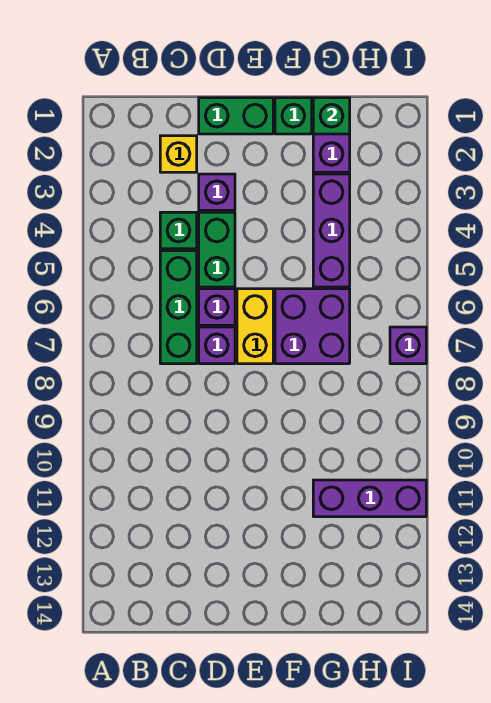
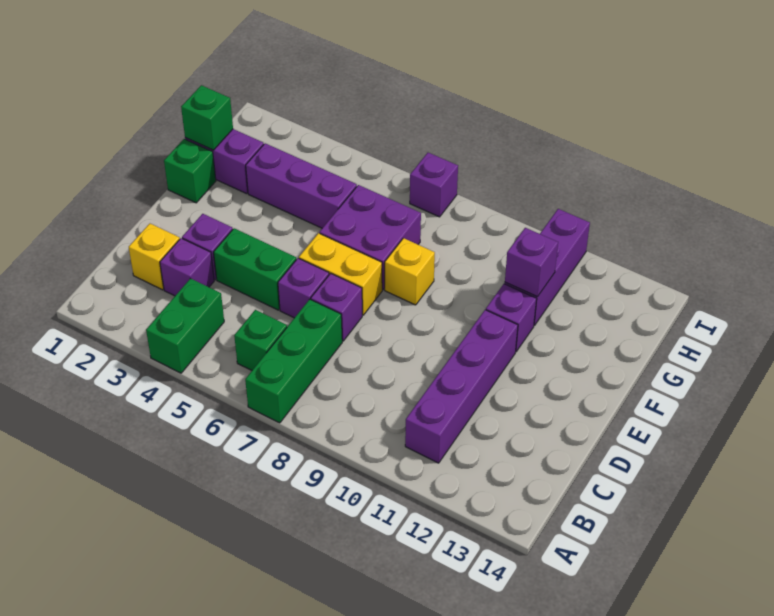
none -> purple brick B11:E11 level 1
none -> purple brick C3 level 1
green brick C4 level 1 -> green brick B6 level 1
green brick C5:C7 level 1 -> green brick A7:C7 level 1
green brick D1:E1 level 1 -> green brick A4:B4 level 1
none -> yellow brick F8 level 1
none -> purple brick F11 level 1
none -> purple brick G11 level 2

